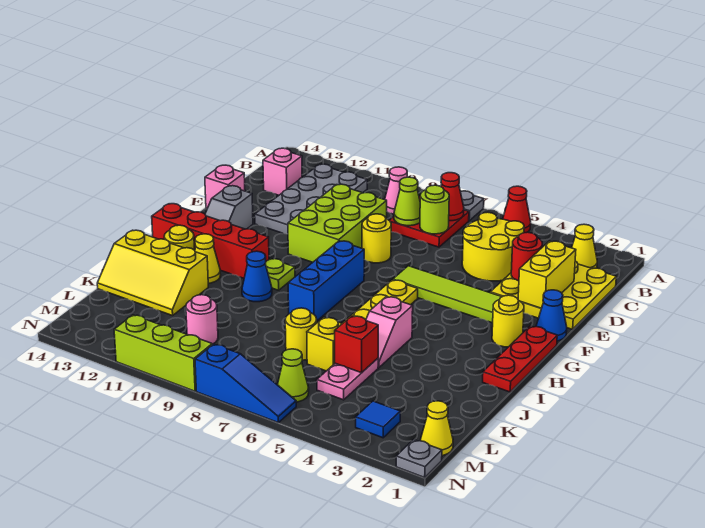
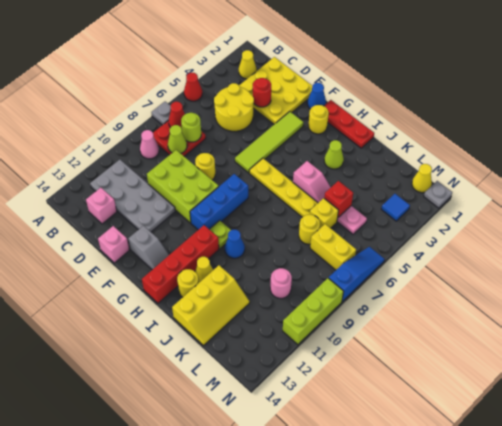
yellow brick D2:E2 level 2 -> yellow brick L7:M7 level 1
blue brick G8:I8 level 1 -> blue brick G8:G10 level 1
lime cone M6 level 1 -> lime cone I3 level 1

